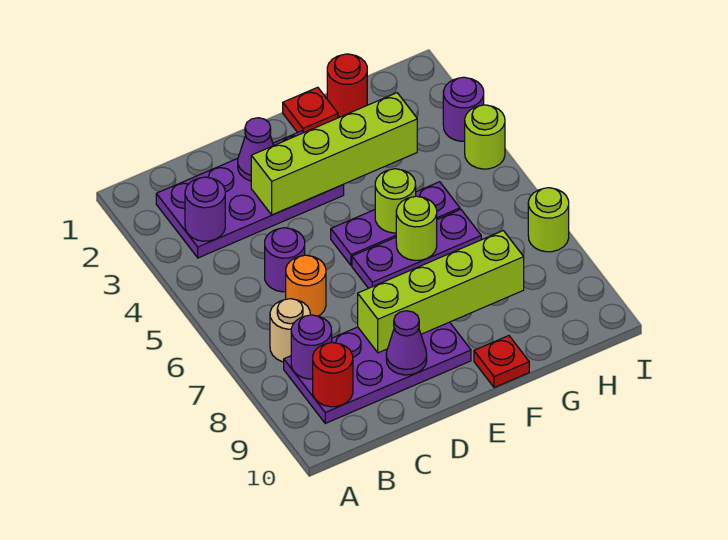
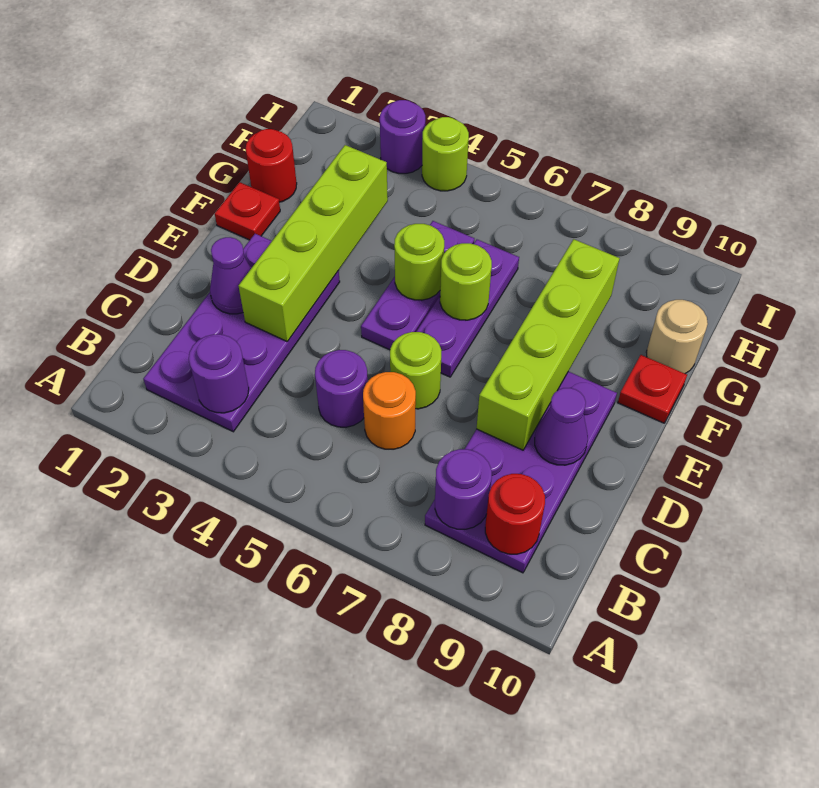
tan round brick B7 level 1 -> tan round brick G10 level 1
lime round brick I7 level 1 -> lime round brick D6 level 1

